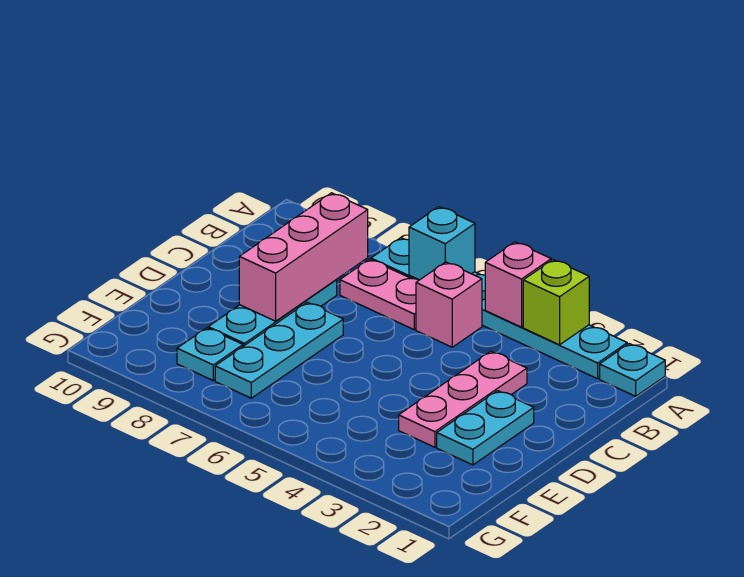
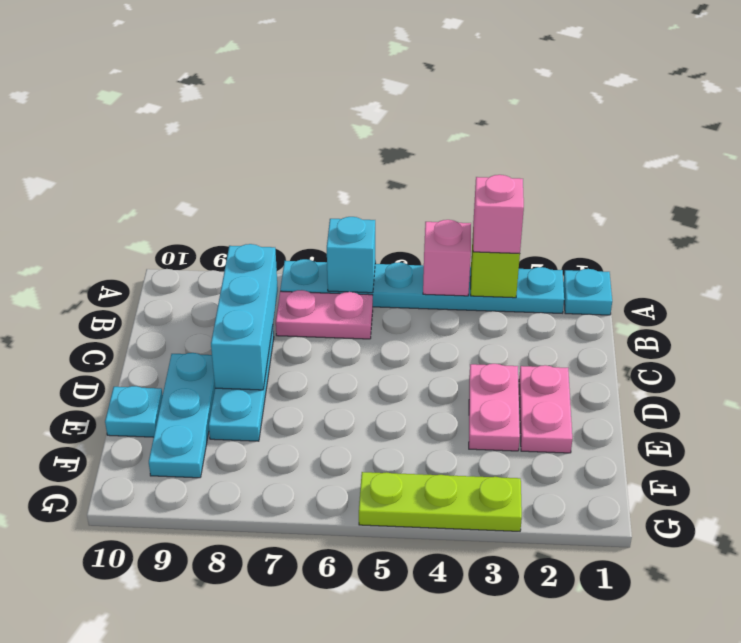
pink brick B5 level 1 -> pink brick A3 level 3
pink brick B8:D8 level 2 -> cyan brick B8:D8 level 2
pink plate C3:E3 level 1 -> pink plate D3:E3 level 1
cyan plate D2:E2 level 1 -> pink plate D2:E2 level 1
cyan plate D7:F7 level 1 -> cyan plate D9:F9 level 1
cyan plate F8 level 1 -> cyan plate E10 level 1
none -> lime plate G3:G5 level 1

